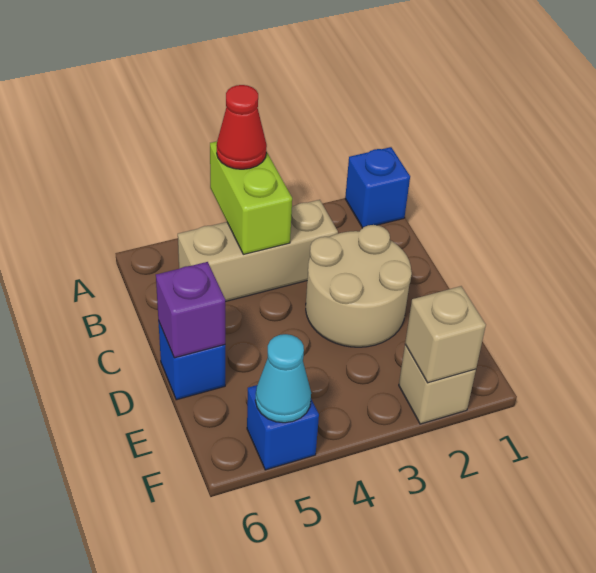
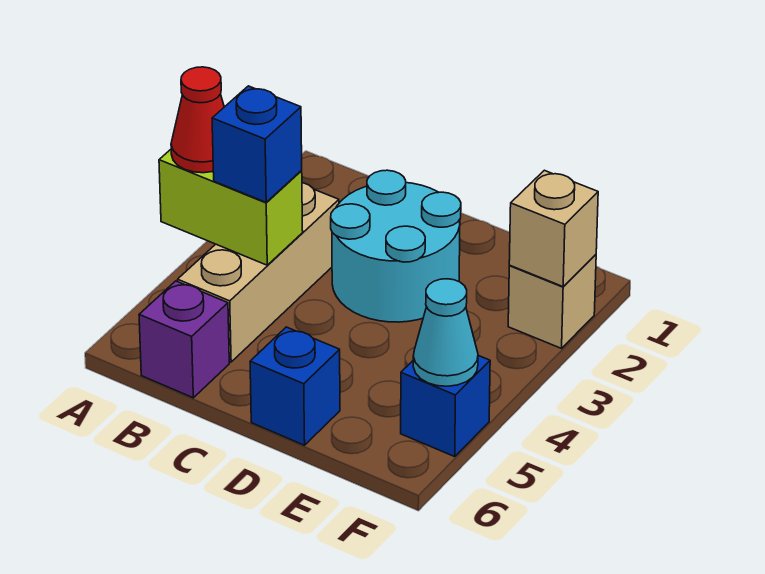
blue brick A1 level 1 -> blue brick B4 level 3
tan round brick C2:D3 level 1 -> cyan round brick C2:D3 level 1
purple brick D6 level 2 -> purple brick B6 level 1

